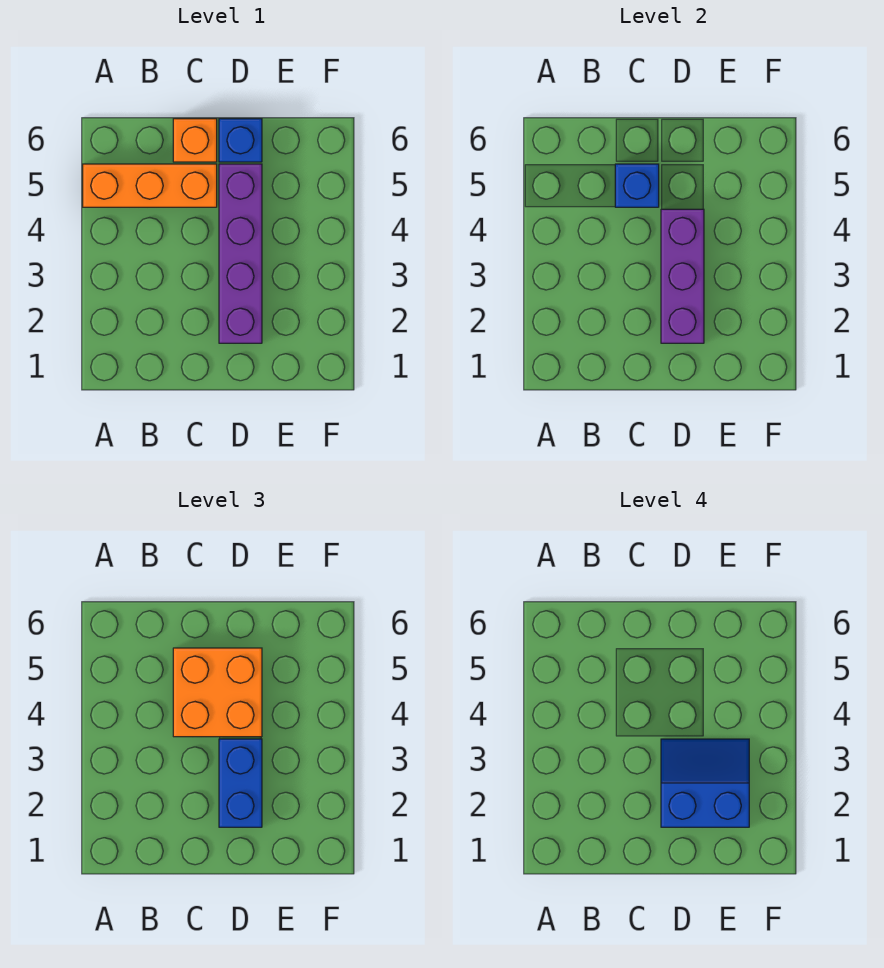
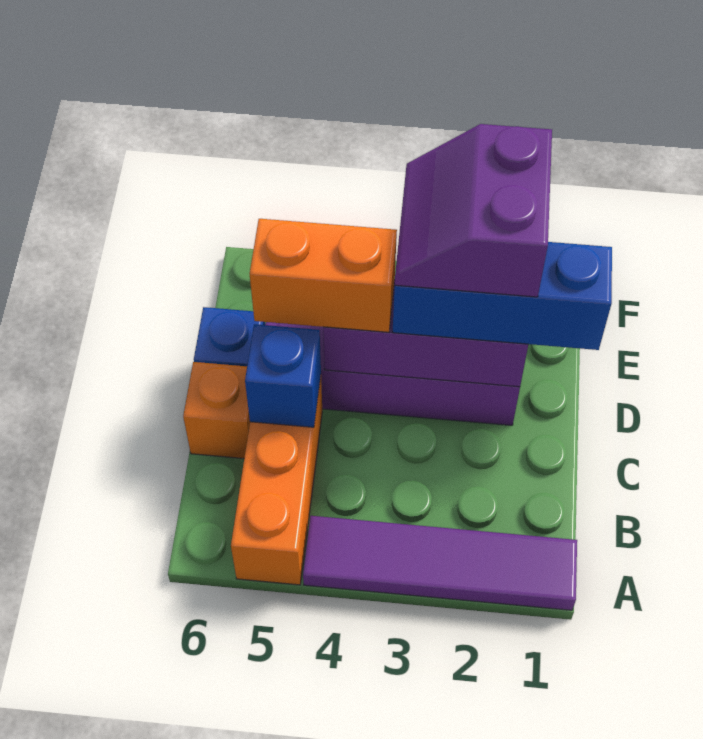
none -> purple tile A1:A4 level 1
orange brick C4:D5 level 3 -> orange brick D4:D5 level 3
blue brick D2:D3 level 3 -> blue brick D1:D3 level 3
blue slope D2:E3 level 4 top 2 -> purple slope D2:E3 level 4 top 2

